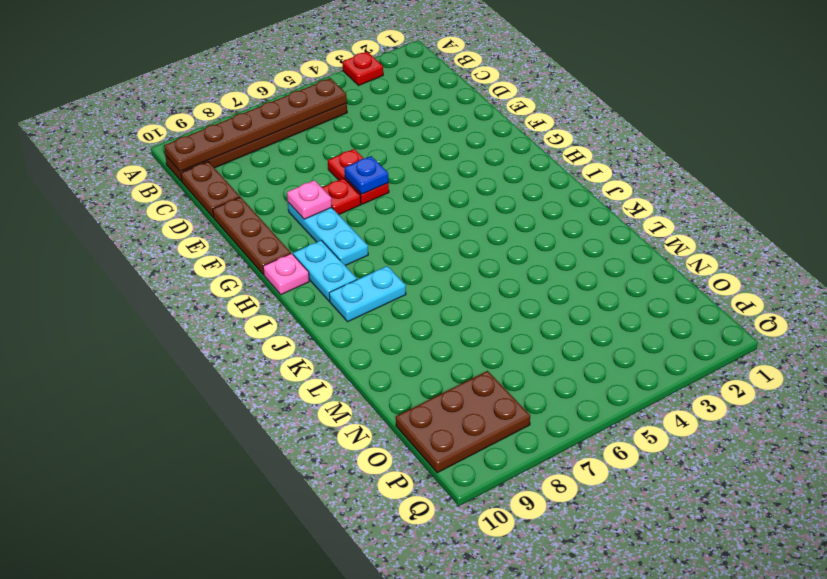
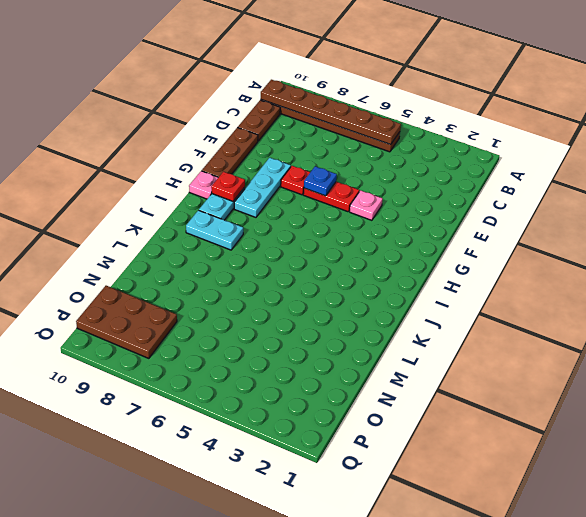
red plate A3 level 1 -> red plate H9 level 2
red plate E6:F6 level 1 -> red plate F5:F6 level 1
pink plate F8 level 2 -> pink plate F4 level 1

